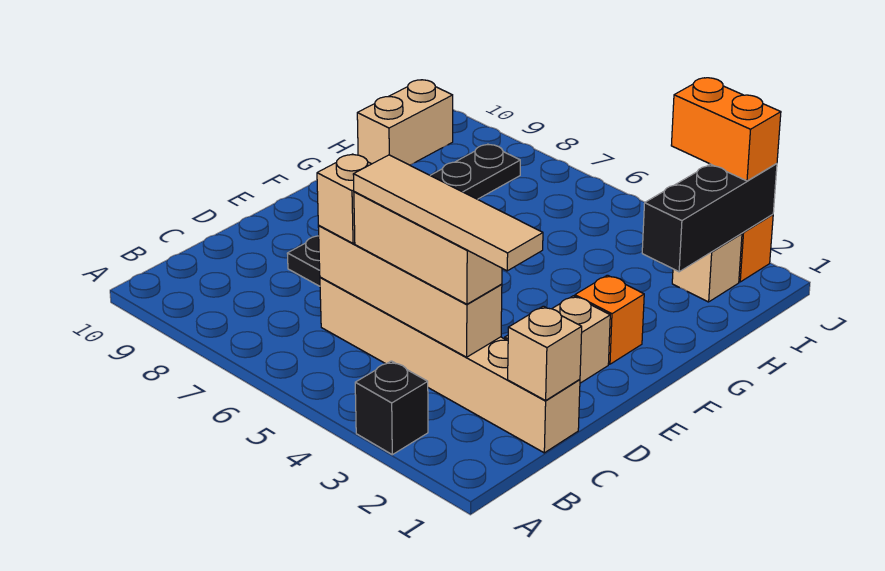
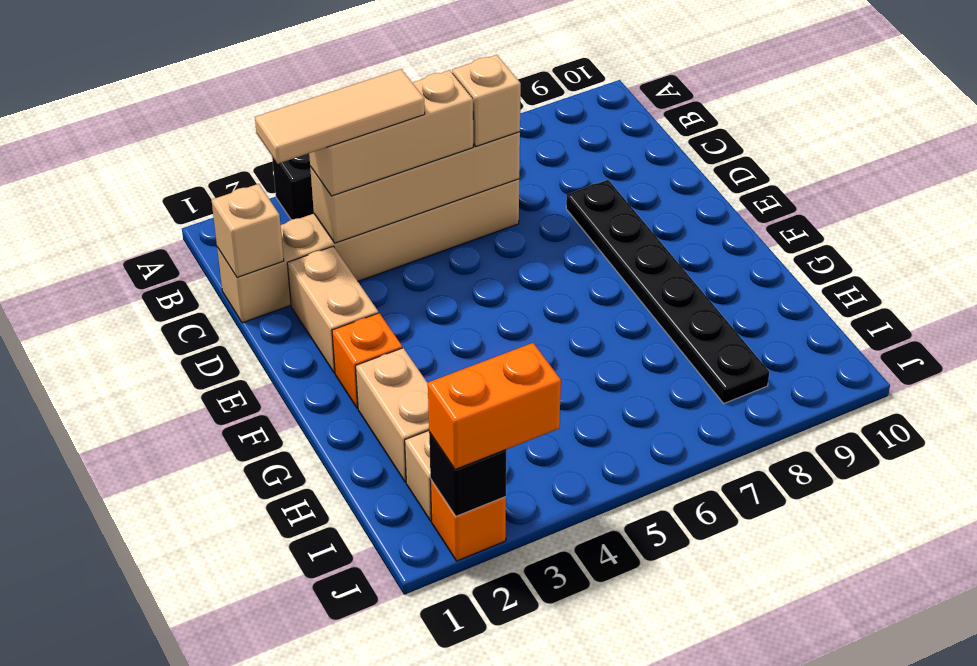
tan tile C2:C5 level 4 -> tan tile C2:C4 level 4
black brick H2:J2 level 2 -> black brick J2 level 2
tan brick H10:I10 level 1 -> tan brick G2:H2 level 1

